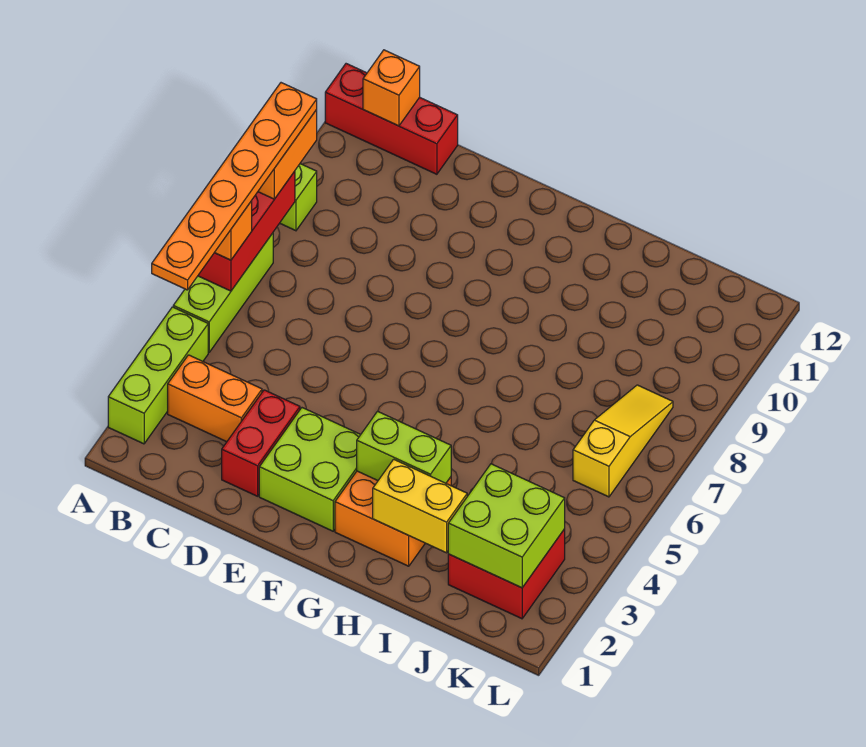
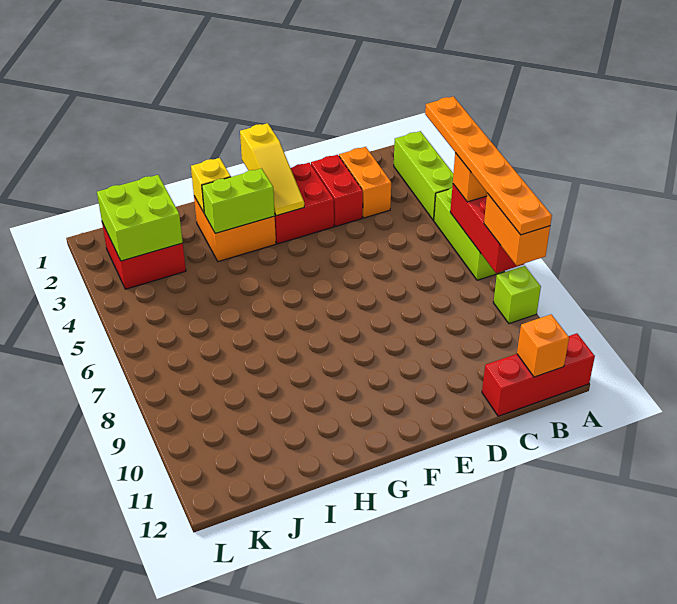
orange brick B3:C3 level 1 -> orange brick C2:C3 level 1
lime brick E2:F3 level 1 -> red brick E2:F3 level 1
yellow brick H2:I2 level 2 -> yellow brick H2 level 2
yellow slope K6:K8 level 1 top 6 -> yellow slope F1:F3 level 2 top 1

